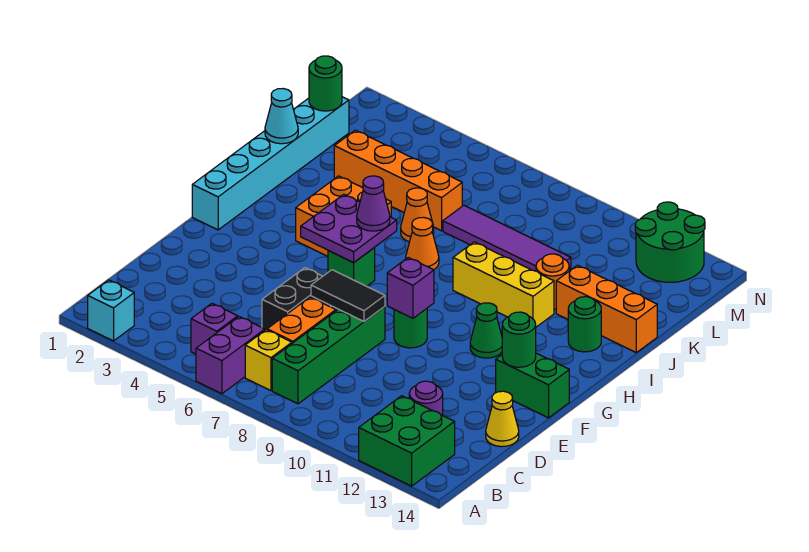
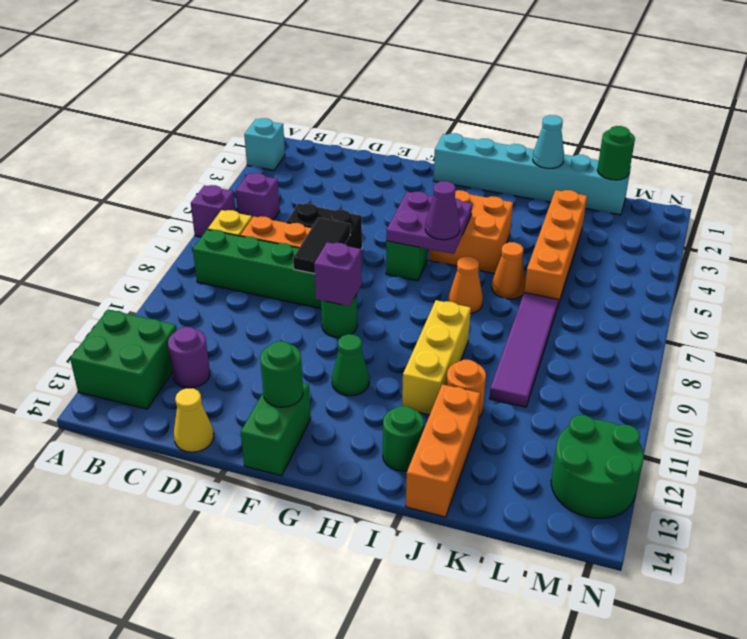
purple brick A6:B6 level 1 -> purple brick A6 level 1

